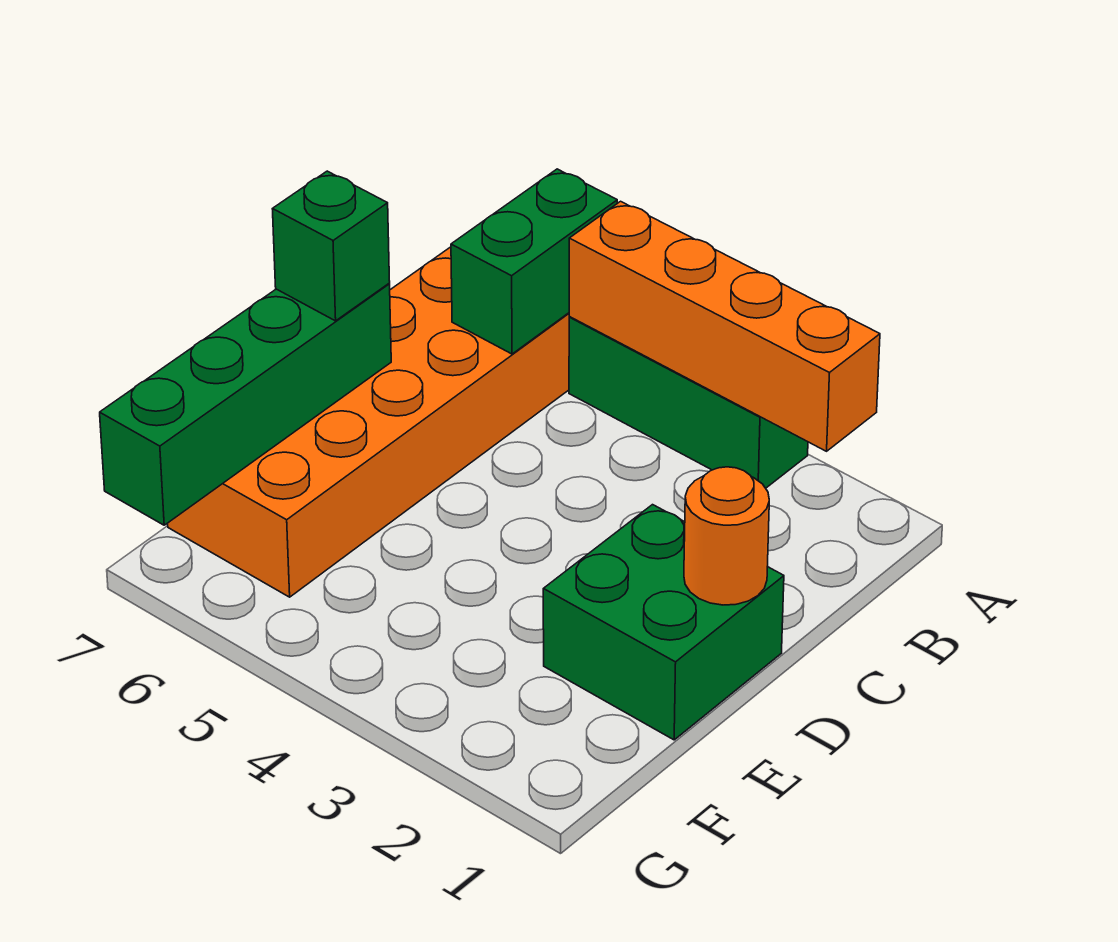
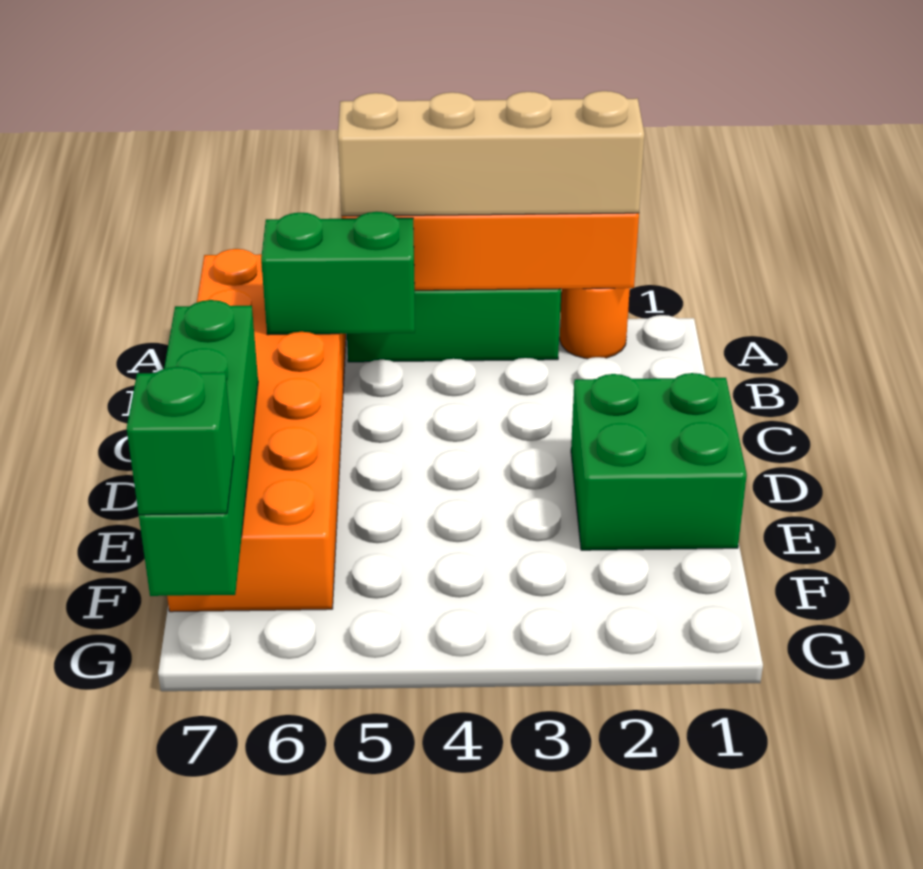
none -> tan brick A2:A5 level 3
green brick A6:B6 level 2 -> green brick B5:B6 level 2
orange round brick D1 level 2 -> orange round brick A2 level 1
green brick D7 level 3 -> green brick G7 level 3

